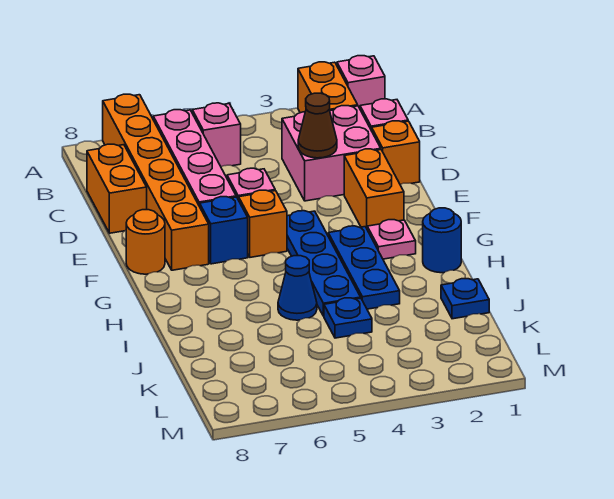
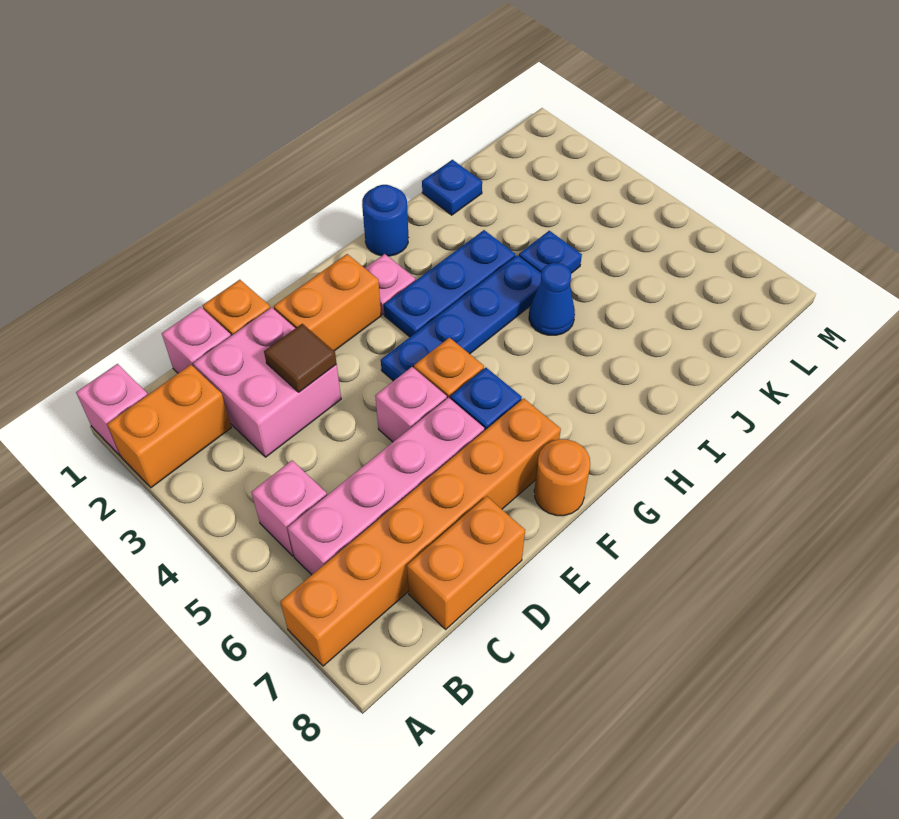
brown cone D3 level 2 -> brown tile D3 level 2

